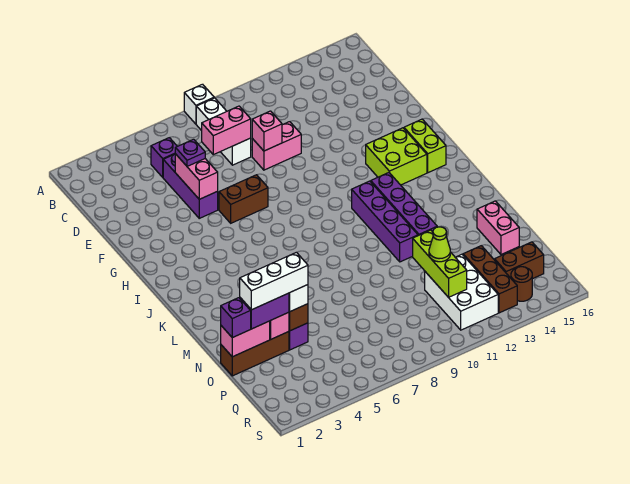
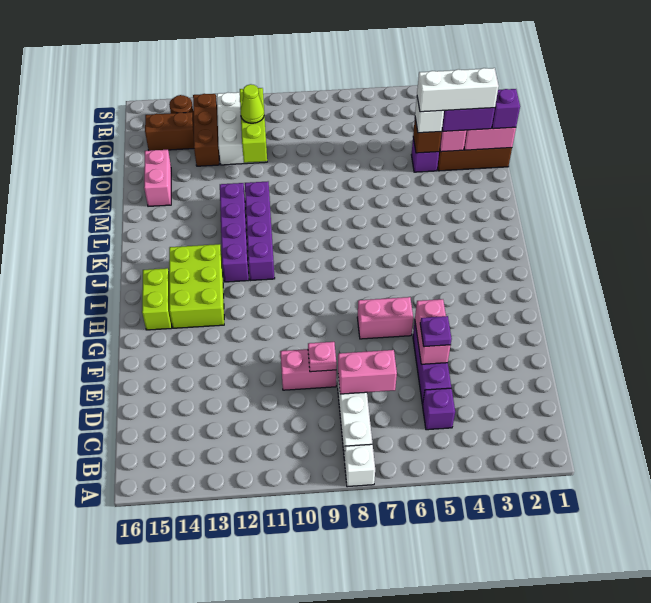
pink brick E9 level 2 -> pink plate E9 level 2
brown brick G6:G7 level 1 -> pink brick G6:G7 level 1
lime brick H13:I14 level 1 -> lime brick H13:J14 level 1

